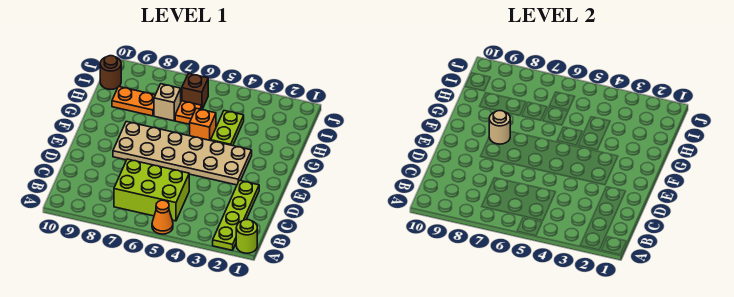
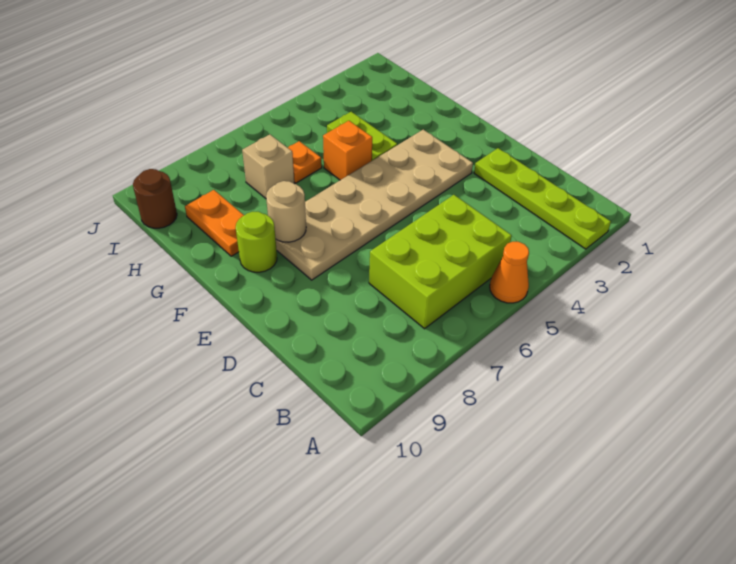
lime round brick A1 level 1 -> lime round brick F9 level 1
orange plate H8:H9 level 1 -> orange plate G9:H9 level 1
brown brick I6 level 1 -> none

